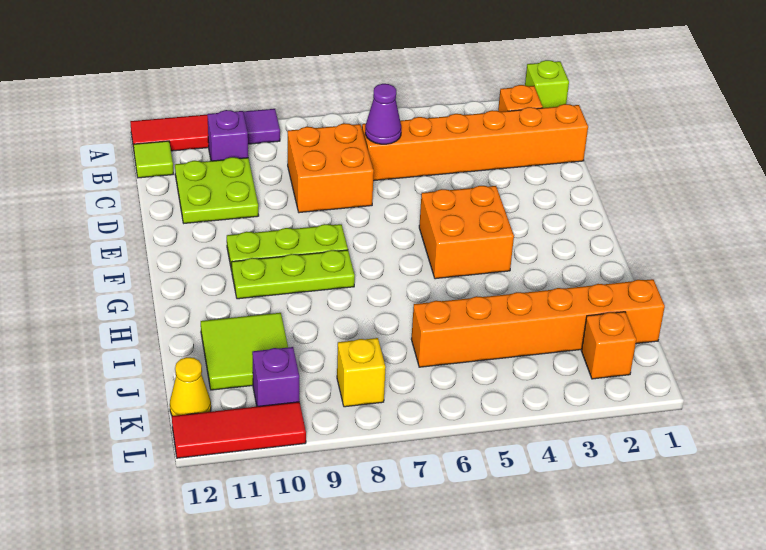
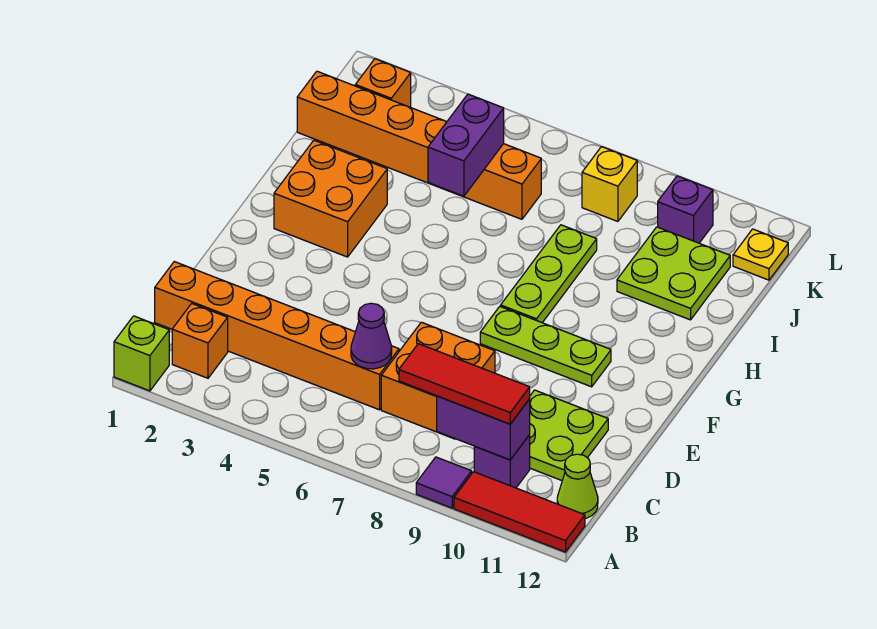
none -> purple brick B9:B10 level 2
lime tile B12 level 1 -> lime cone B12 level 1
orange brick F4:G5 level 1 -> orange brick G2:H3 level 1
lime plate G8:G10 level 1 -> lime plate G8:I8 level 1
none -> purple brick I5:J5 level 2
lime tile I10:J11 level 1 -> lime plate I10:J11 level 1
yellow cone K12 level 1 -> yellow plate K12 level 1
red tile L10:L12 level 1 -> red tile B8:B10 level 3

